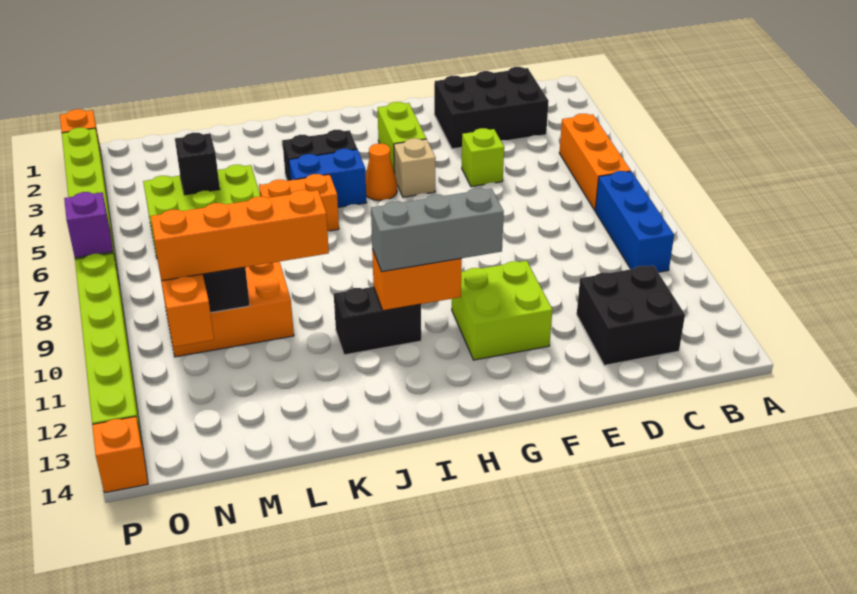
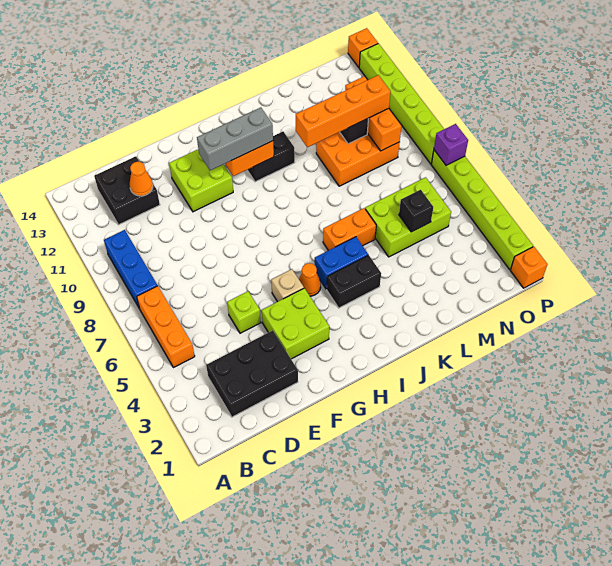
none -> orange cone D12 level 2
lime brick G3:G4 level 1 -> lime brick F3:G4 level 1

